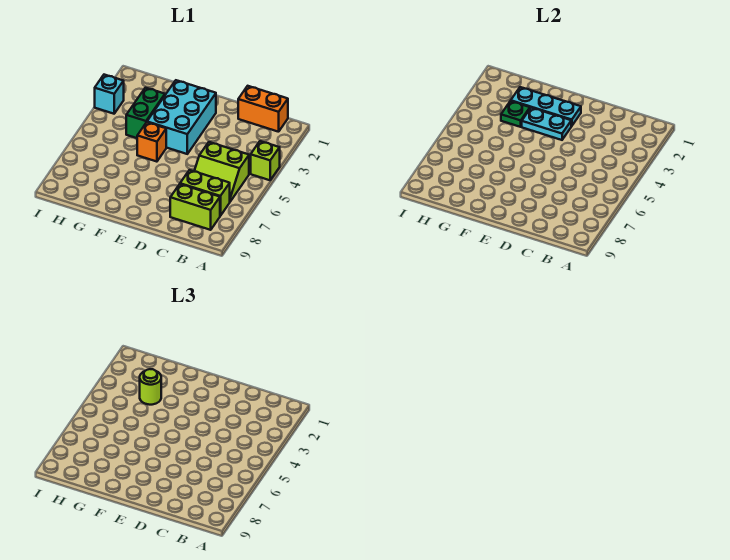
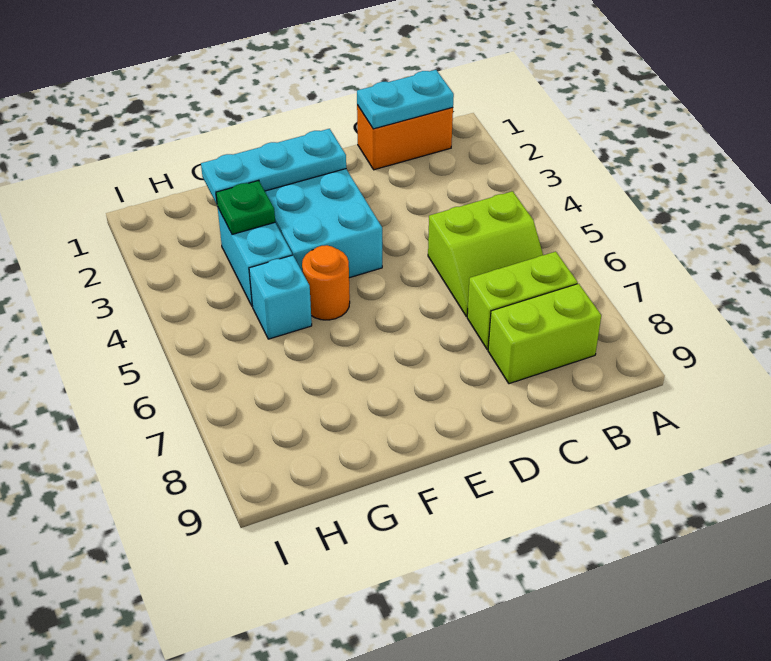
lime brick A4 level 1 -> none
cyan plate E3:F3 level 2 -> cyan plate B1:C1 level 2
orange brick F5 level 1 -> orange round brick F5 level 1
green brick G3:G4 level 1 -> cyan brick G3:G4 level 1
lime round brick G3 level 3 -> none
cyan brick I3 level 1 -> cyan brick G5 level 1

